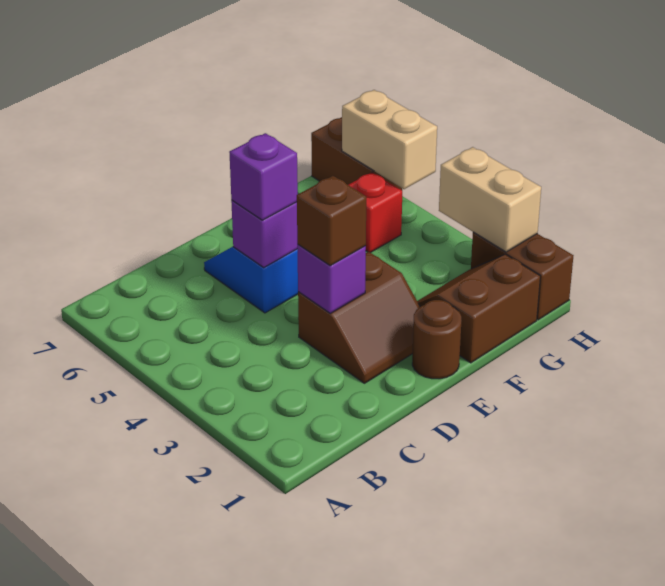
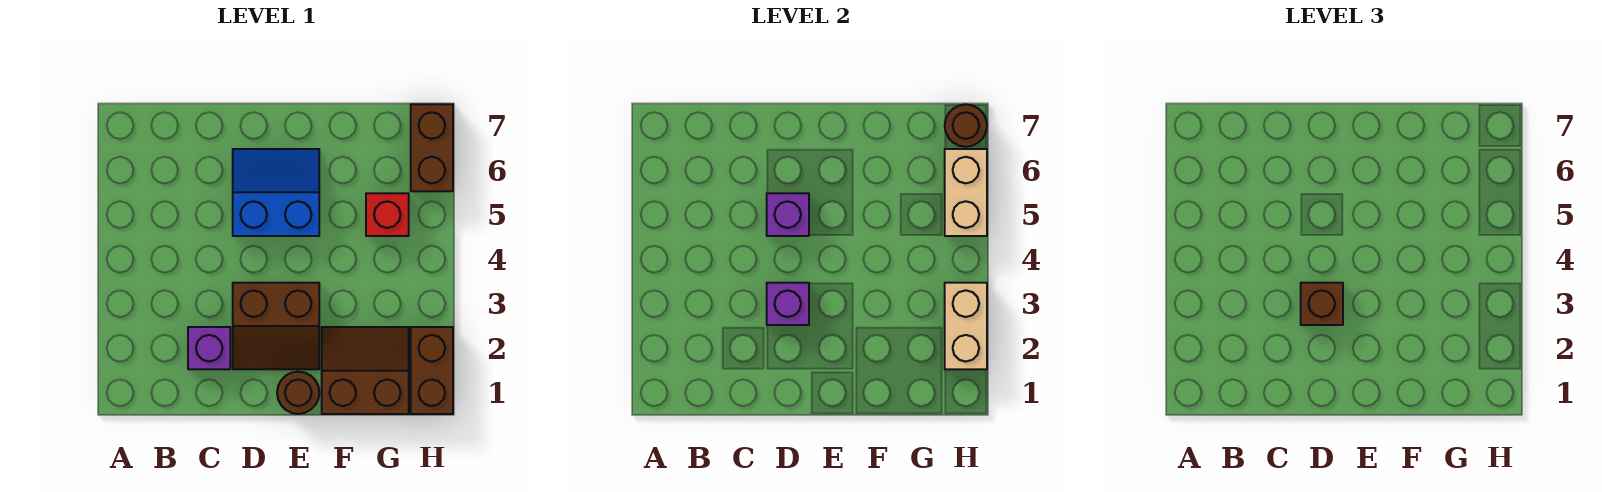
purple brick D5 level 3 -> purple brick C2 level 1
none -> brown round brick H7 level 2

